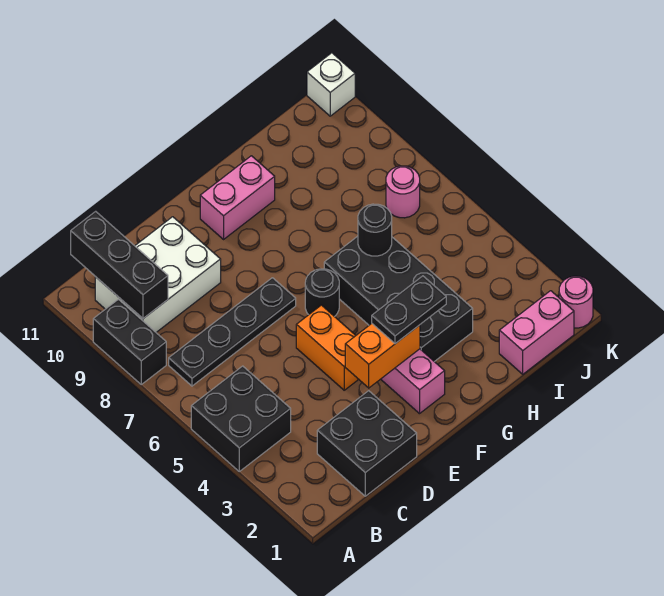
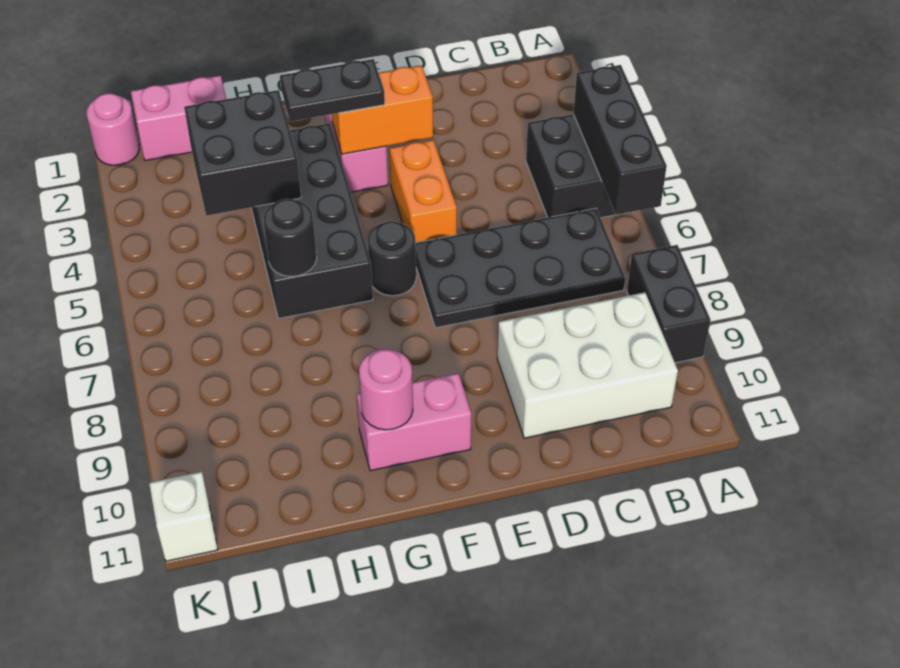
black plate B7:E7 level 1 -> black plate B6:E7 level 1
black brick B9:B11 level 2 -> black brick A4:A6 level 2
black brick C1:D2 level 1 -> black brick H3:I4 level 2
pink round brick J7 level 1 -> pink round brick G10 level 2

